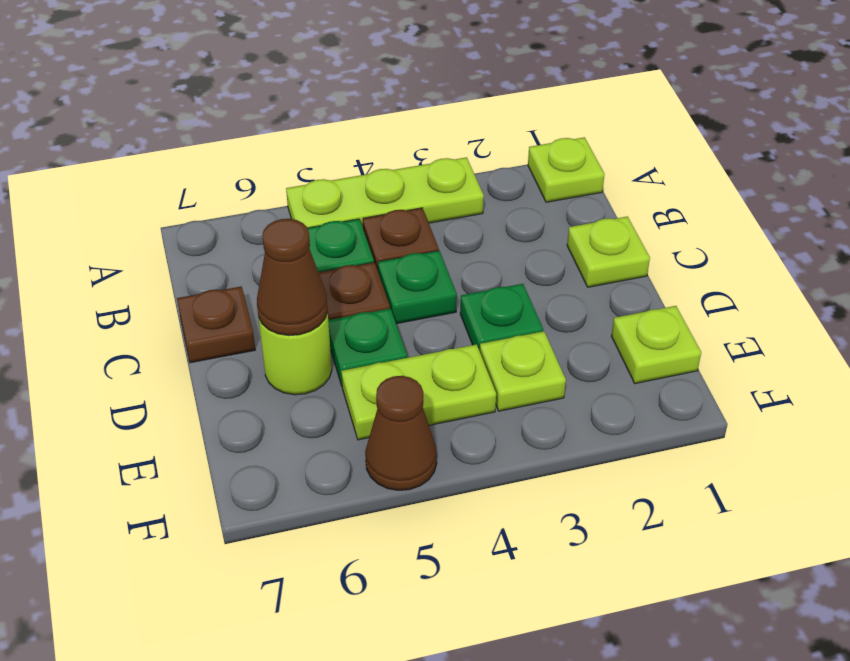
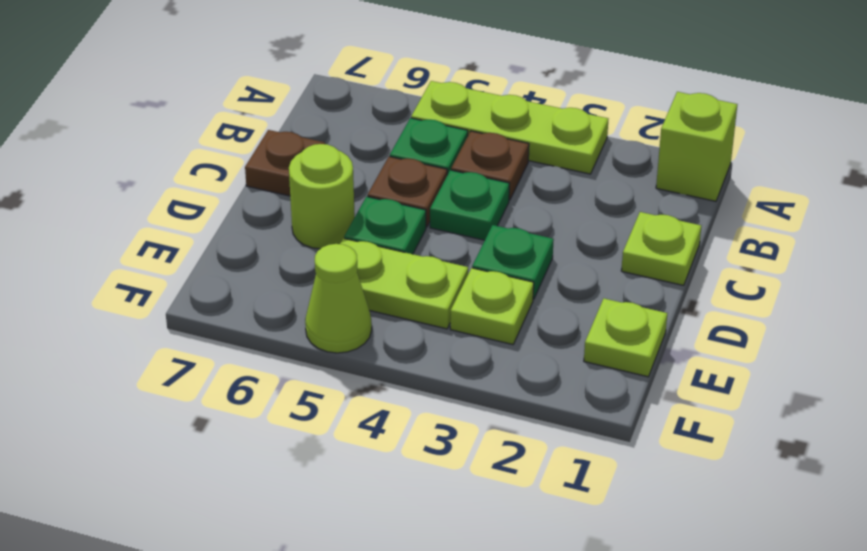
lime plate A1 level 1 -> lime brick A1 level 1
brown cone D6 level 2 -> none
brown cone F5 level 1 -> lime cone F5 level 1

